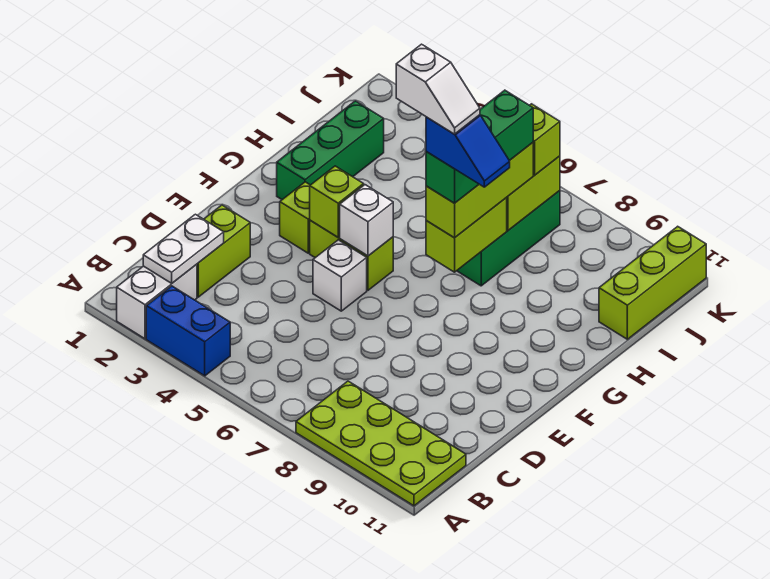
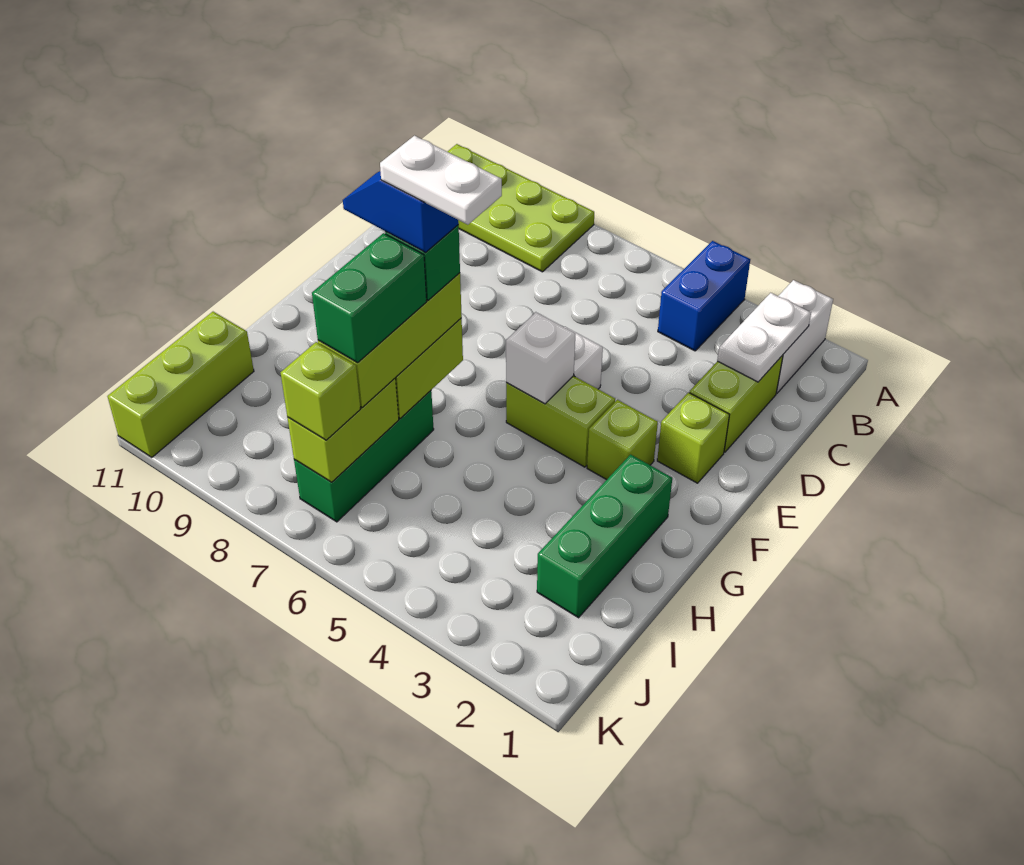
blue brick A3:A4 level 1 -> blue brick A4:B4 level 1
lime brick F4 level 2 -> lime brick E2 level 1
white slope G6:G7 level 6 top 6 -> white plate G6:G7 level 6

